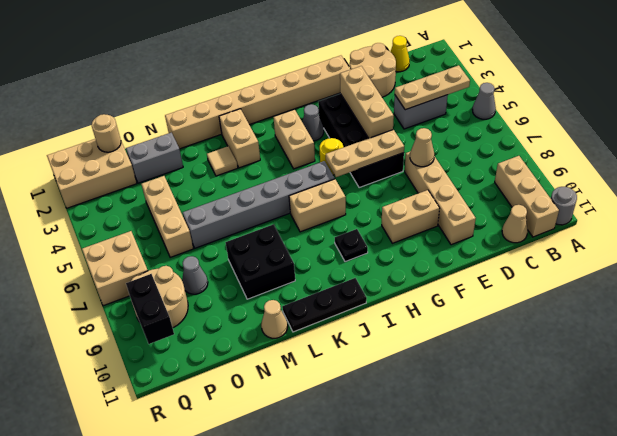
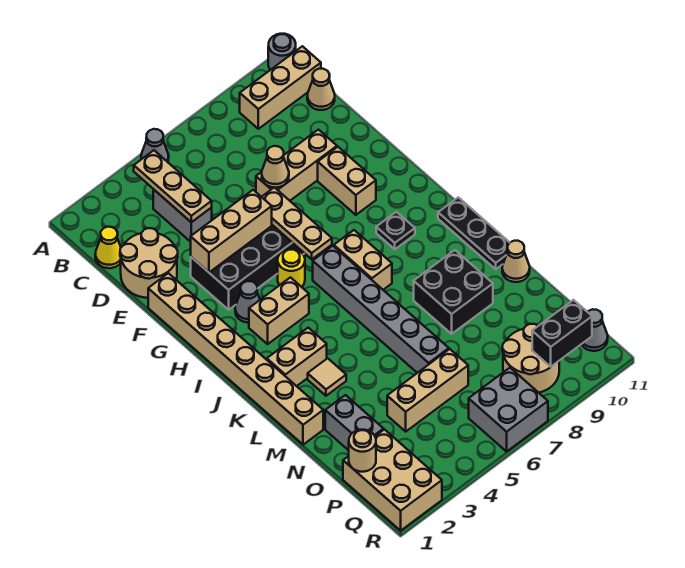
tan brick E7:E10 level 1 -> tan brick E7:E9 level 1
grey cone O8 level 1 -> grey cone Q11 level 1
tan brick Q6:R7 level 1 -> grey brick Q6:R7 level 1

